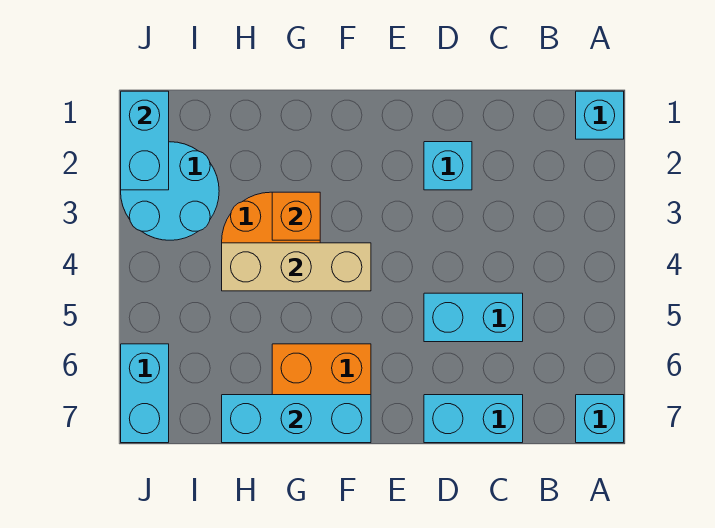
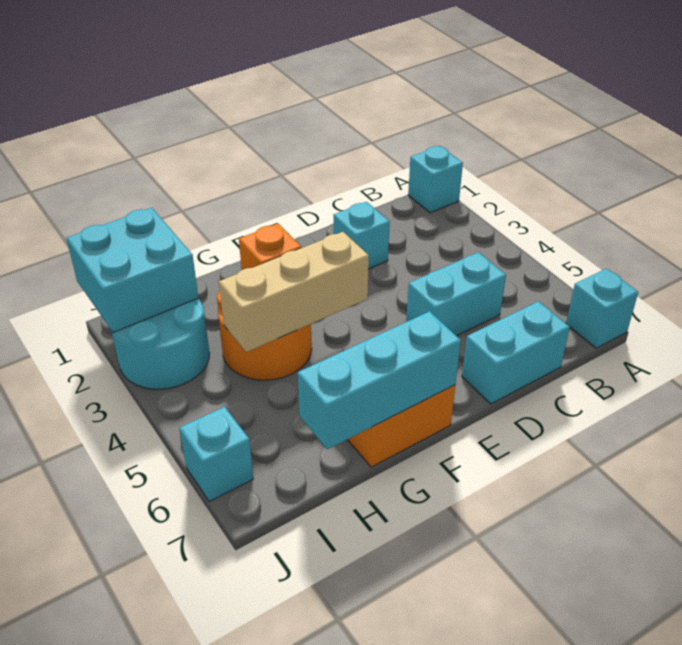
cyan brick J1:J2 level 2 -> cyan brick I1:J2 level 2
cyan brick J6:J7 level 1 -> cyan brick J6 level 1

